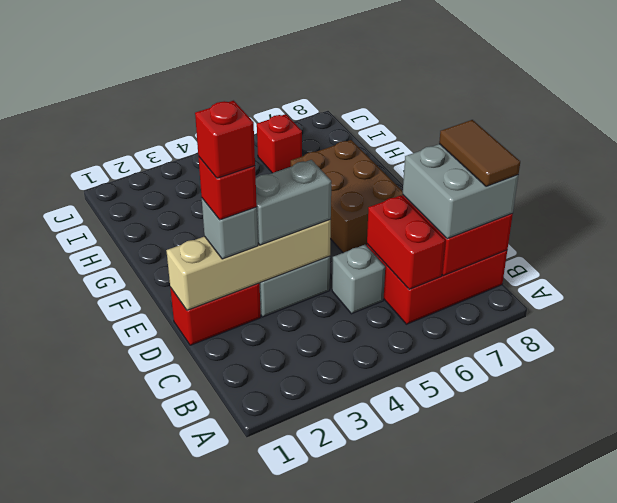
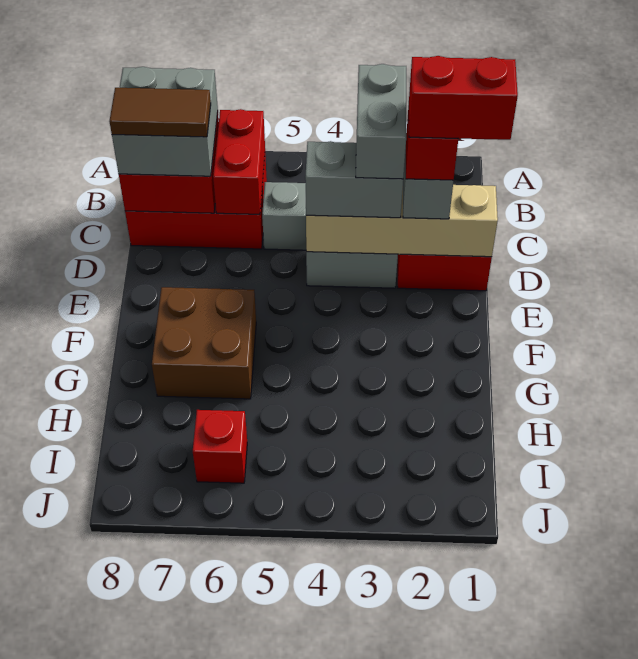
brown tile B8:C8 level 4 -> brown tile C7:C8 level 4
none -> grey brick C3:D3 level 4
red brick D2 level 5 -> red brick D1:D2 level 5
brown brick E6:G7 level 1 -> brown brick F6:G7 level 1

